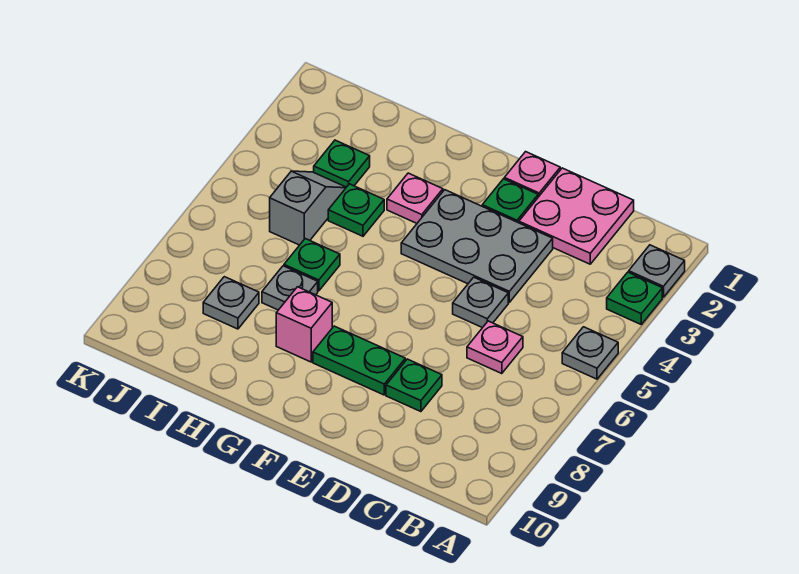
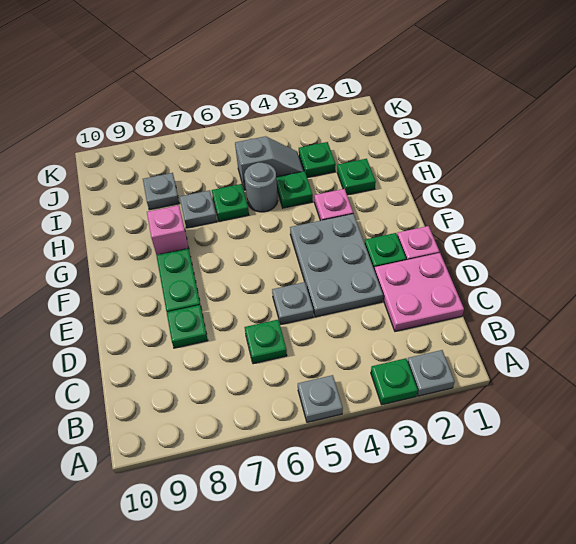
pink plate C6 level 1 -> green plate C6 level 1
none -> green plate H2 level 1
none -> grey round brick H5 level 1

